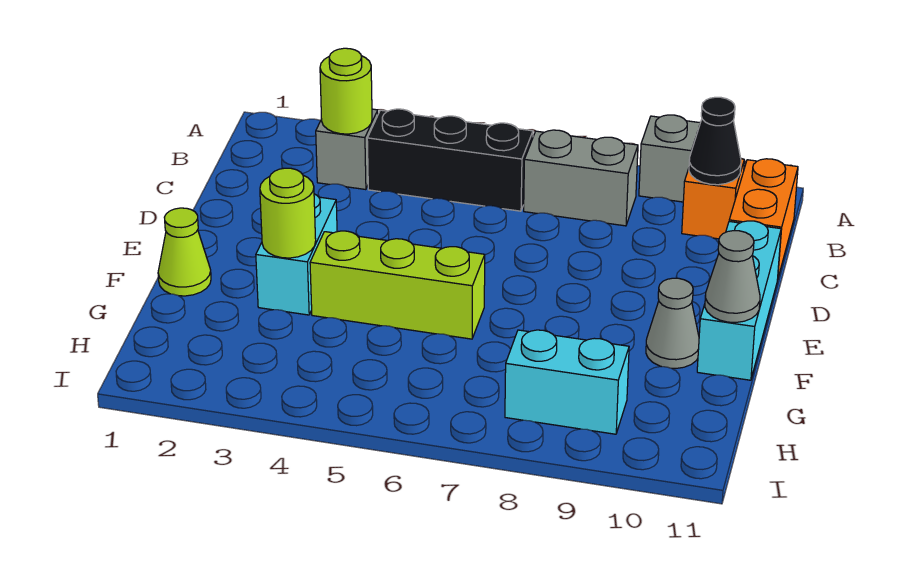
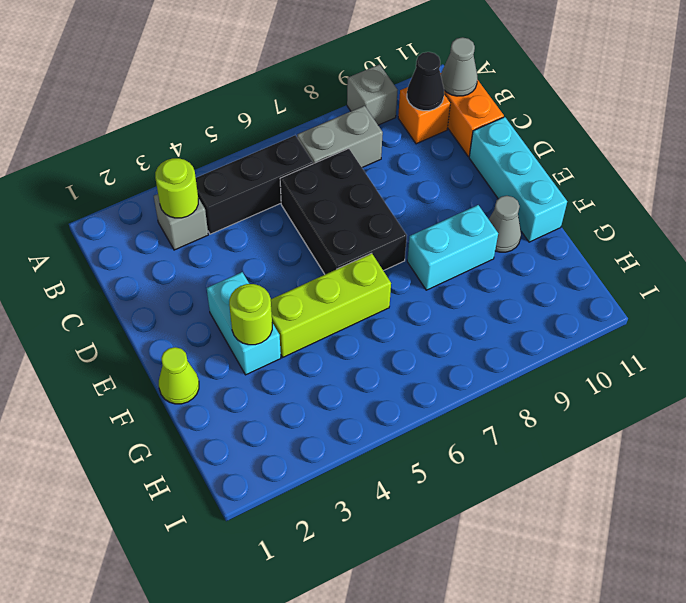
none -> black brick C6:E7 level 1
grey cone F11 level 2 -> grey cone B11 level 2
cyan brick H8:H9 level 1 -> cyan brick F8:F9 level 1

